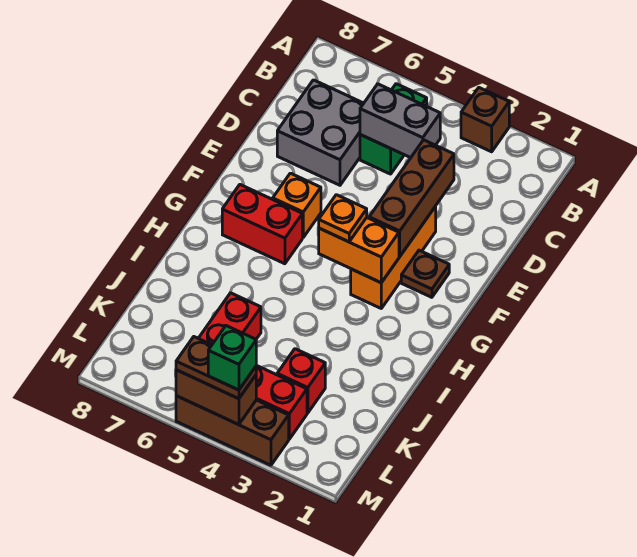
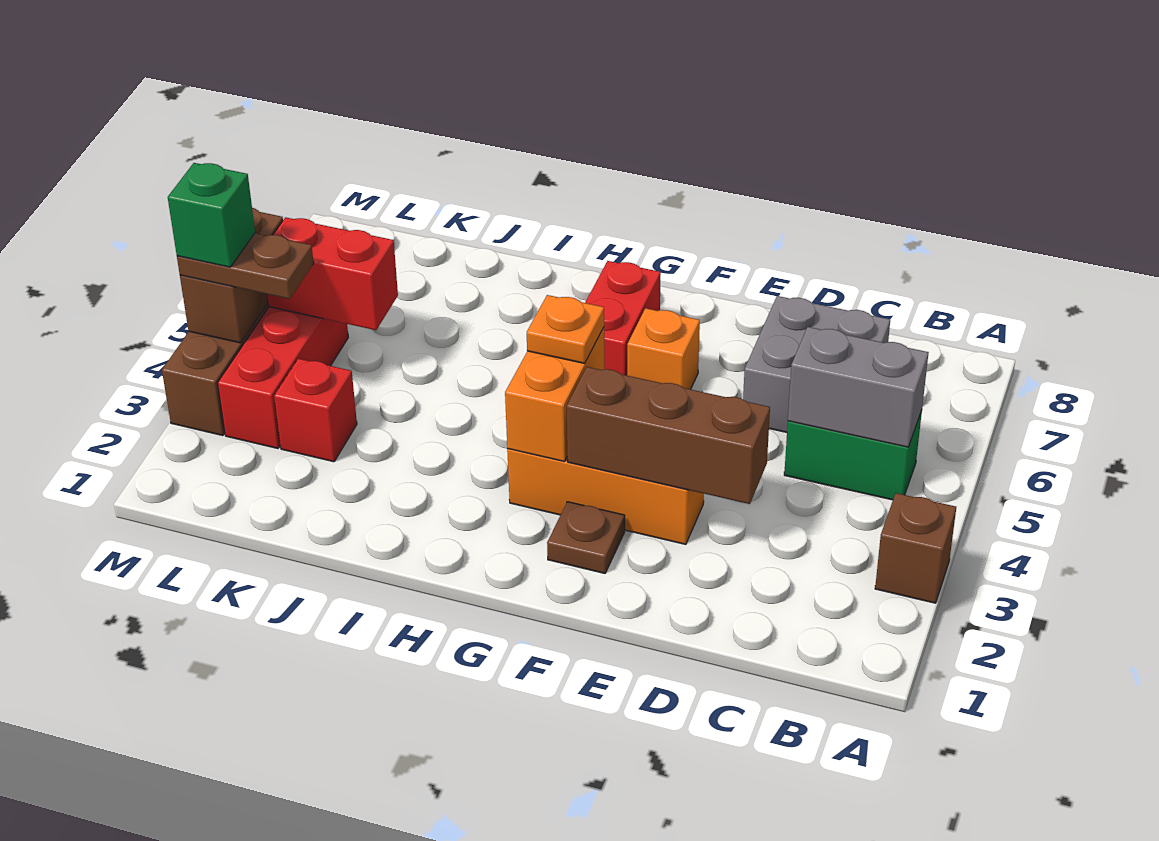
grey brick C4:C5 level 2 -> grey brick B5:C5 level 2
brown plate M4:M5 level 3 -> brown plate L4:M4 level 3

